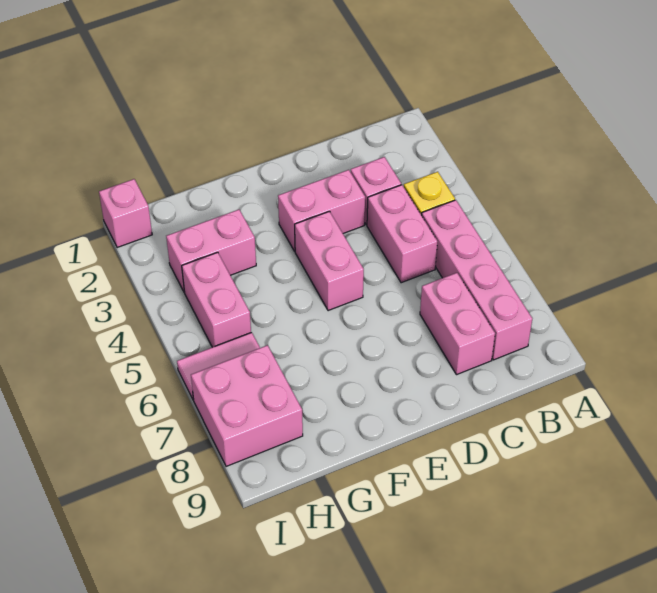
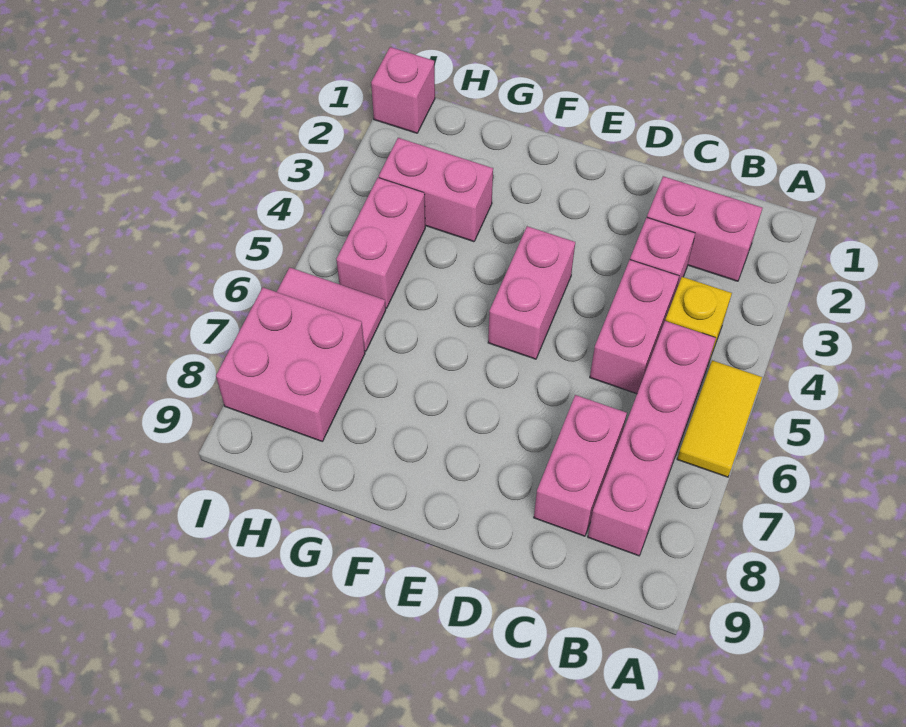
none -> yellow tile A5:A6 level 1
pink brick D3:E3 level 1 -> pink brick B2:C2 level 1

